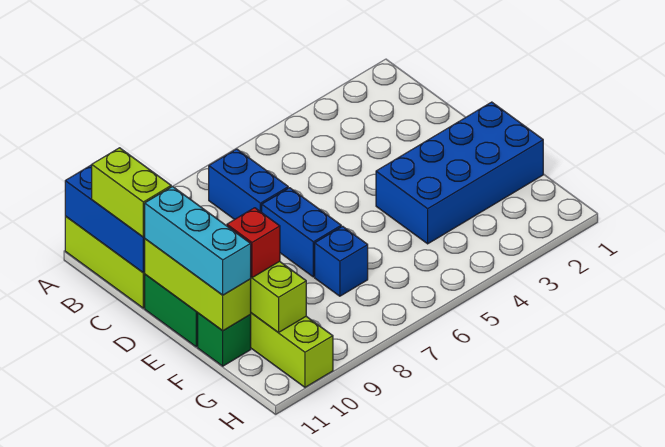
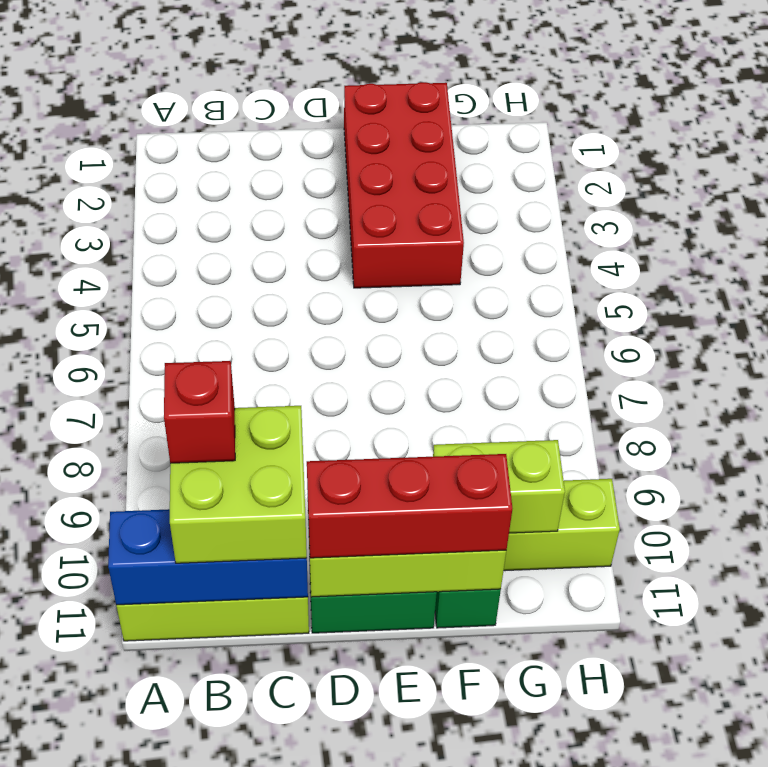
blue brick B7:C7 level 1 -> none
lime brick B11:C11 level 3 -> lime brick B10:C11 level 3
blue brick D7:E7 level 1 -> none
cyan brick D11:F11 level 3 -> red brick D11:F11 level 3
blue brick E1:F4 level 1 -> red brick E1:F4 level 1
blue brick F7 level 1 -> none
red brick F10 level 3 -> red brick B10 level 4

